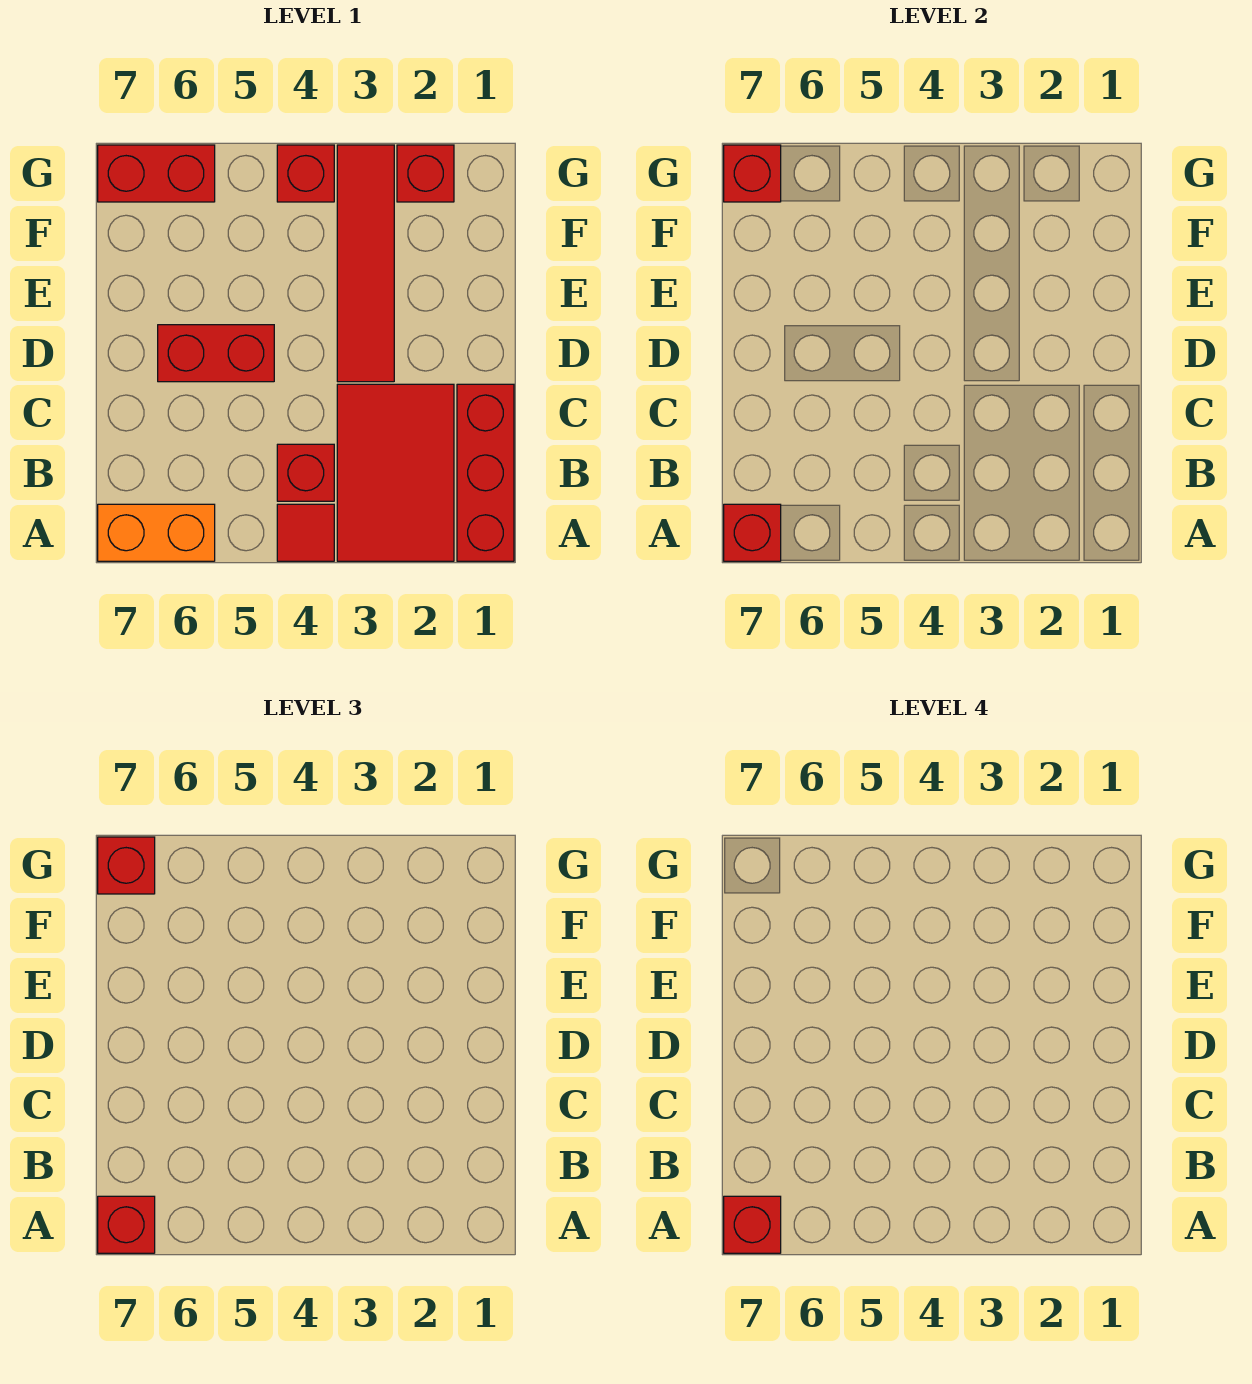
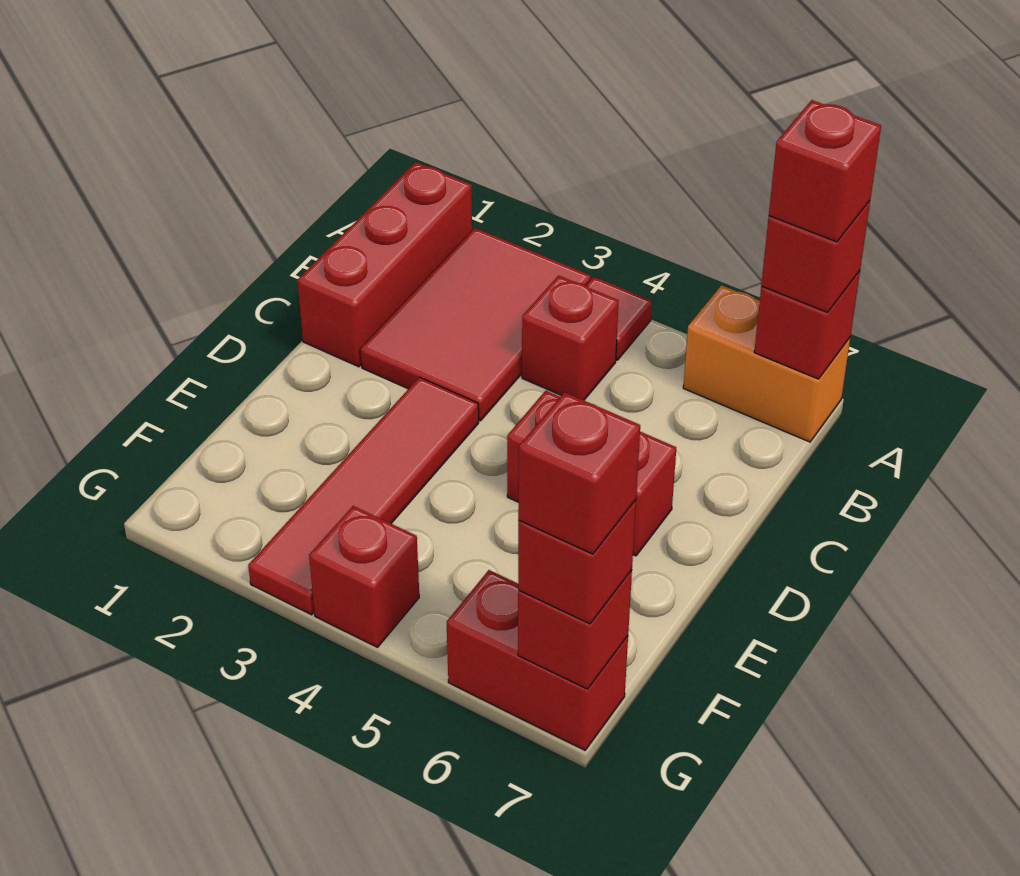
red brick G2 level 1 -> red brick G7 level 4

